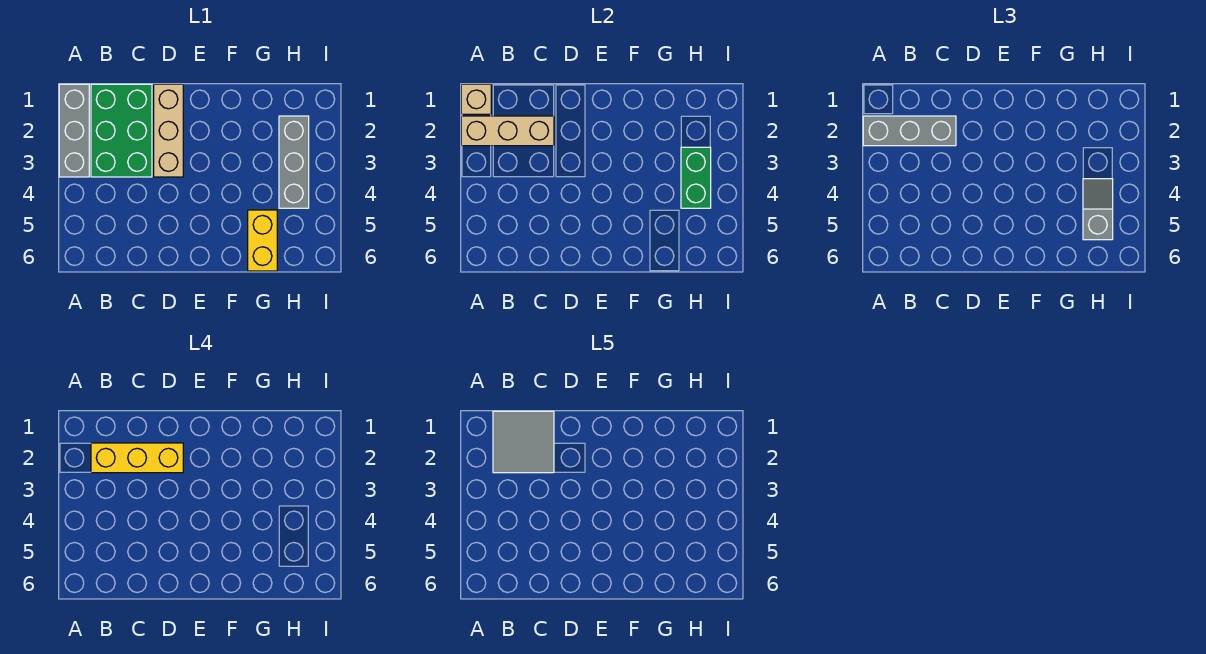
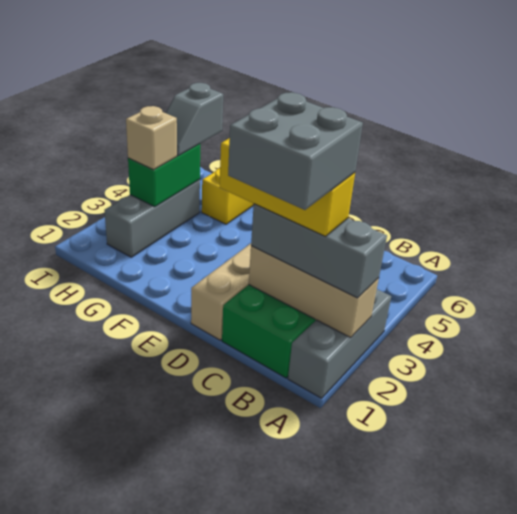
tan brick A1 level 2 -> tan brick H3 level 3
grey tile B1:C2 level 5 -> grey brick B1:C2 level 5

